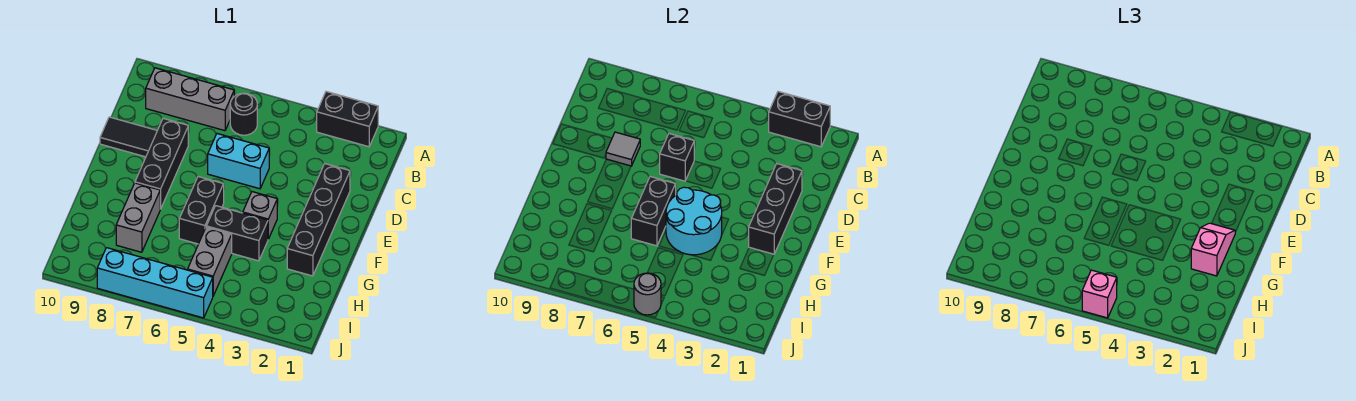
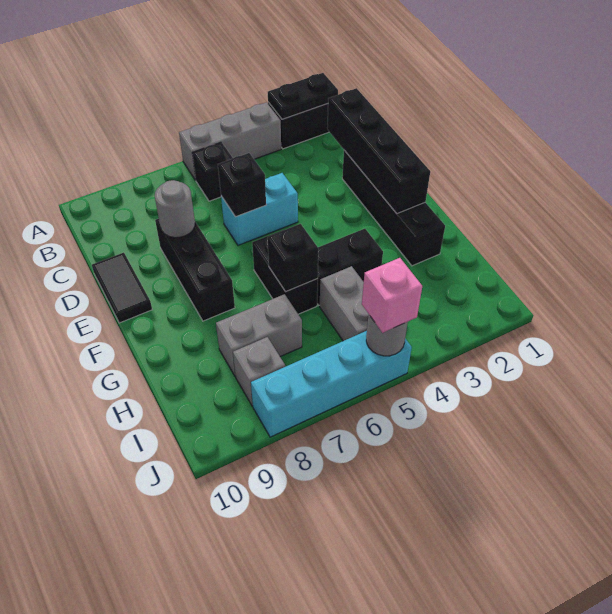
black brick A2:A3 level 2 -> black plate A2:A3 level 2
black round brick B6 level 1 -> black brick B6 level 1
grey brick B7:B9 level 1 -> grey brick A4:A6 level 1
black brick D2:F2 level 2 -> black brick C2:F2 level 2
grey tile D8 level 2 -> grey round brick D8 level 2
black tile D9:D10 level 1 -> black tile D10:E10 level 1
pink slope F2:G2 level 3 top G -> none
grey brick F4 level 1 -> grey brick I8 level 1
cyan round brick F4:G5 level 2 -> none
black brick F6:G6 level 2 -> black brick G6 level 2
grey brick G8:H8 level 1 -> grey brick H7:H8 level 1

